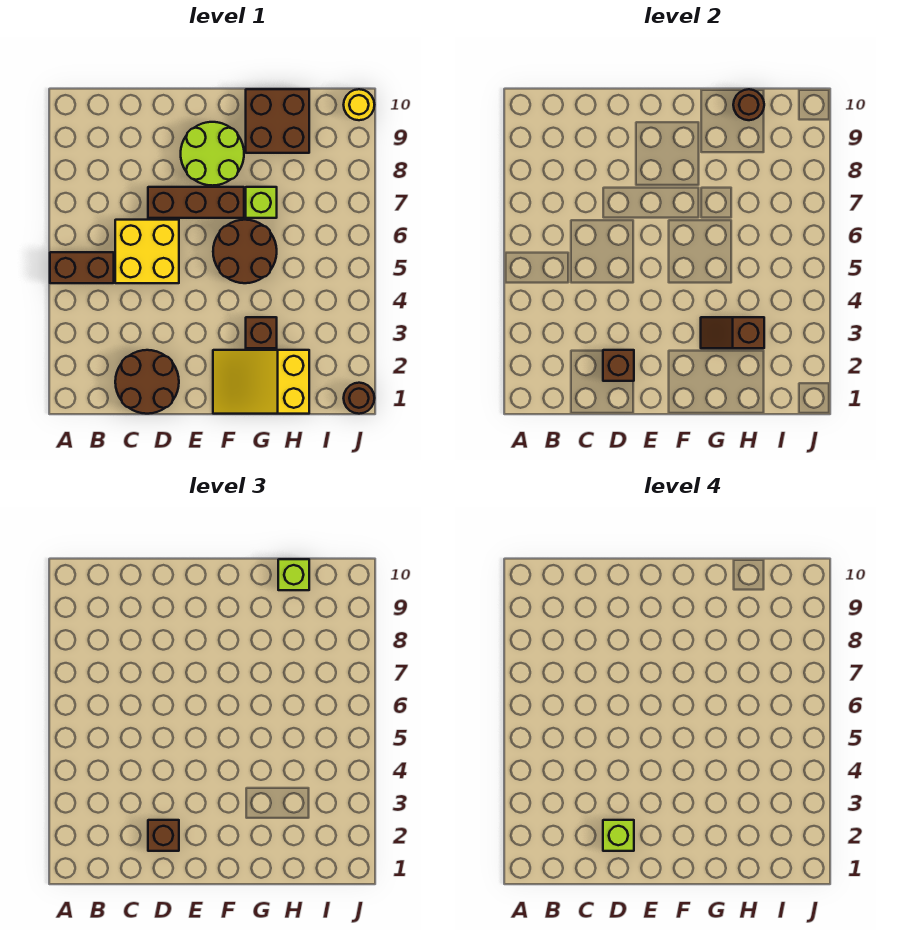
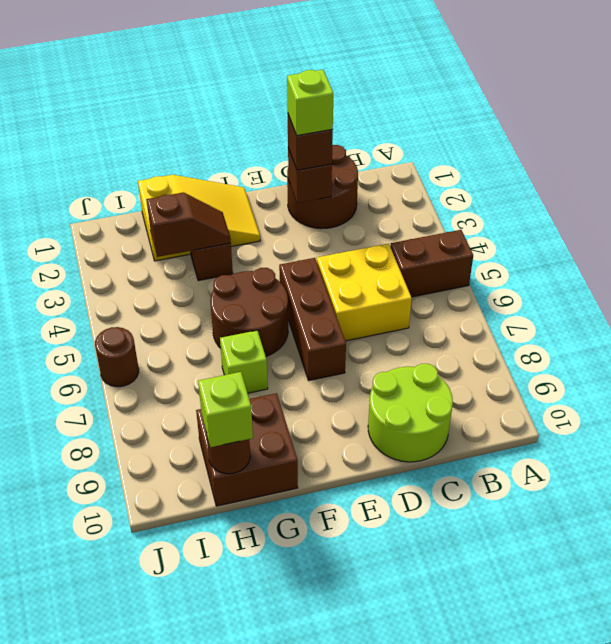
brown brick D7:F7 level 1 -> brown brick E5:E7 level 1
lime round brick E8:F9 level 1 -> lime round brick C9:D10 level 1
brown round brick J1 level 1 -> brown round brick J6 level 1
yellow round brick J10 level 1 -> none

